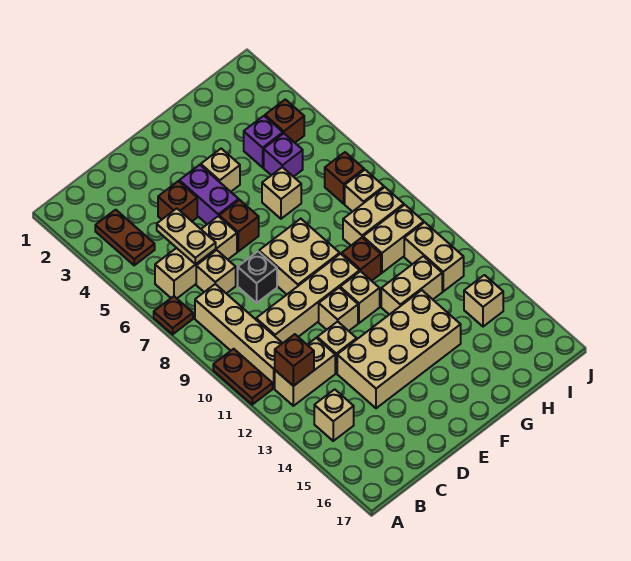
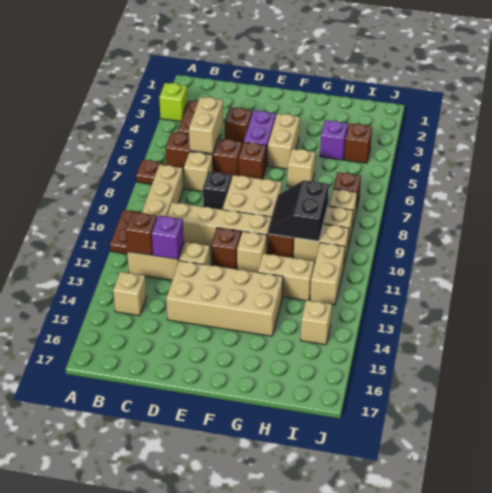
none -> lime brick A3 level 1
tan brick B6:D6 level 1 -> brown brick B6:D6 level 1
tan plate C5:C6 level 2 -> tan brick C5:C6 level 2
tan brick E11 level 1 -> brown brick E11 level 1
tan brick F4 level 1 -> tan brick F4:F5 level 1
none -> black slope G9:H10 level 2 top H
purple brick H5 level 1 -> purple brick C12 level 2

